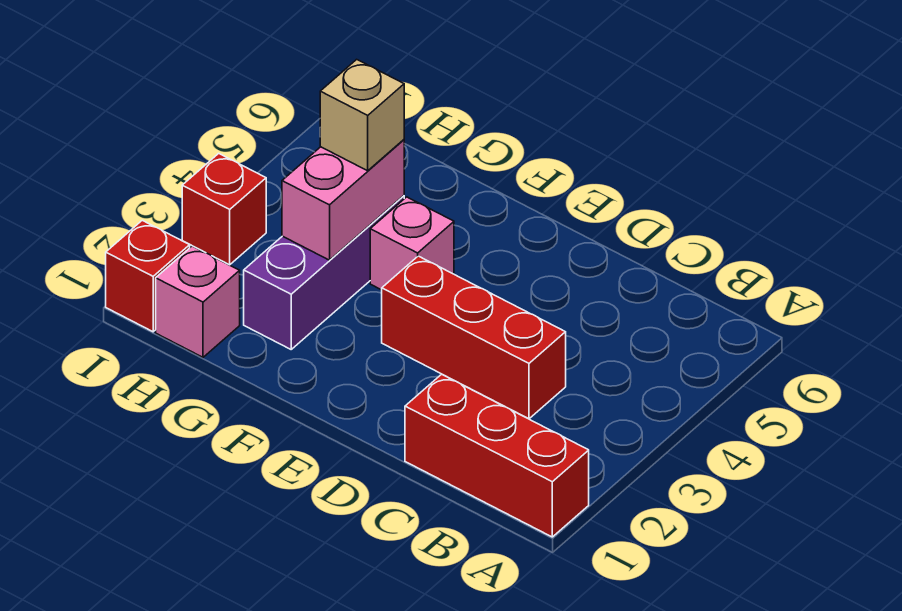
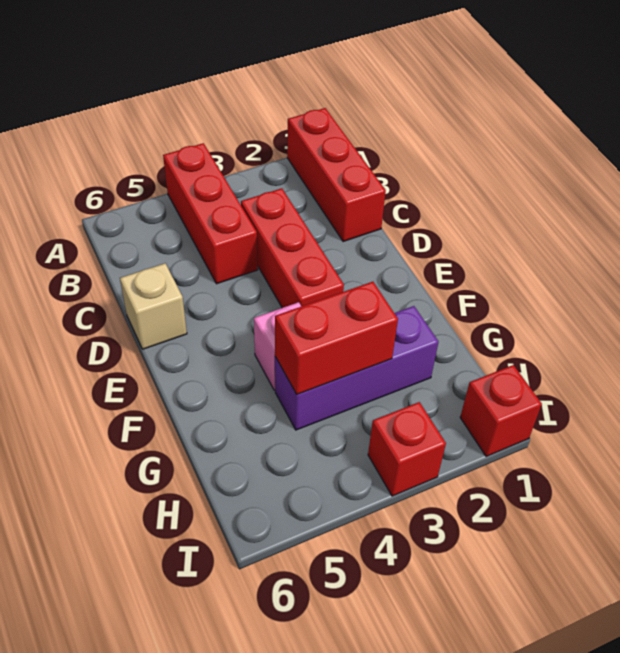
none -> red brick A4:C4 level 1
pink brick G3:G4 level 2 -> red brick G3:G4 level 2
tan brick G4 level 3 -> tan brick D6 level 1
pink brick H1 level 1 -> none

